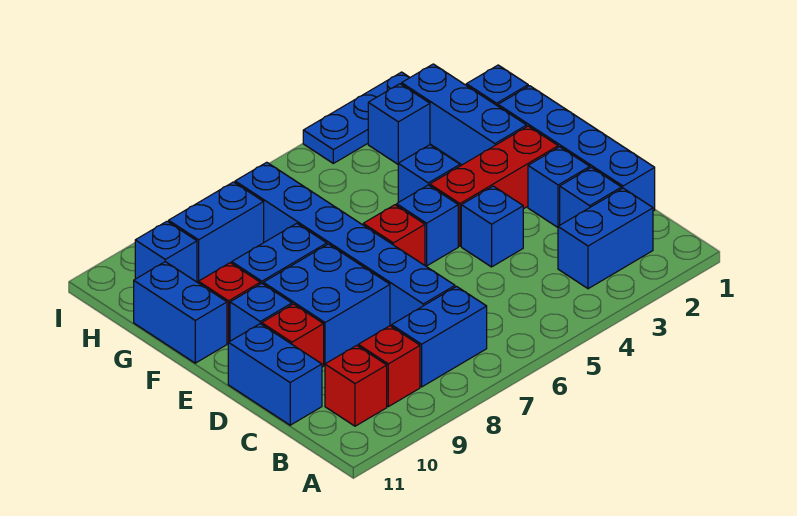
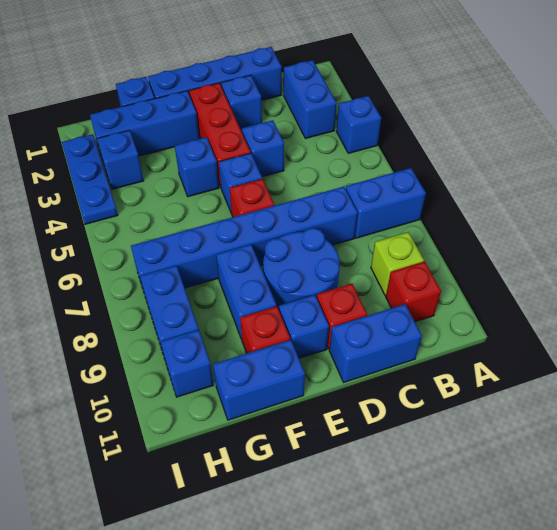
blue brick B7:B8 level 1 -> blue brick A7:B7 level 1
red brick B9 level 1 -> lime brick B9 level 1
blue brick C2 level 1 -> blue brick A4 level 1
blue brick D8:E9 level 1 -> blue round brick D8:E9 level 1

